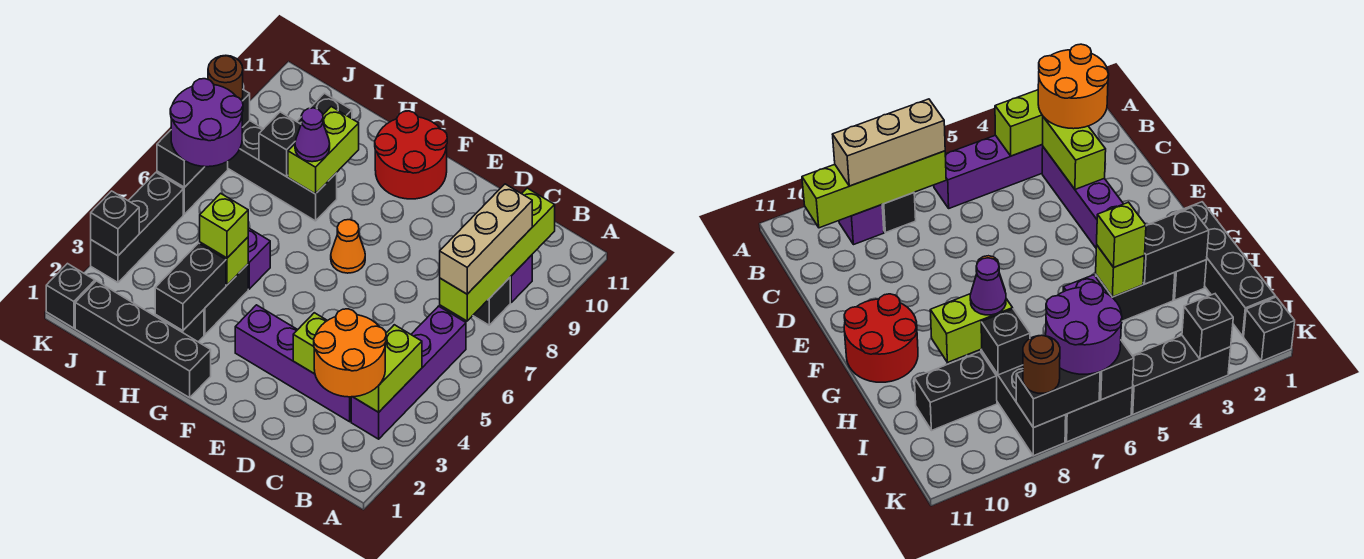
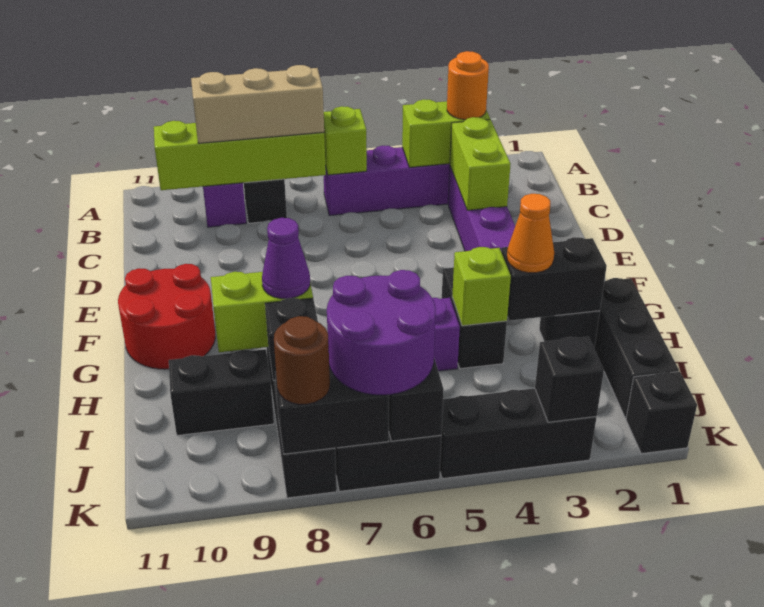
orange round brick B2:C3 level 3 -> orange round brick B3 level 3
orange cone F7 level 1 -> orange cone H3 level 3
black brick G1:J1 level 1 -> black brick H1:J1 level 1
black brick H3:H4 level 1 -> black brick G4:H4 level 1
lime brick H4 level 3 -> lime brick B6 level 2

